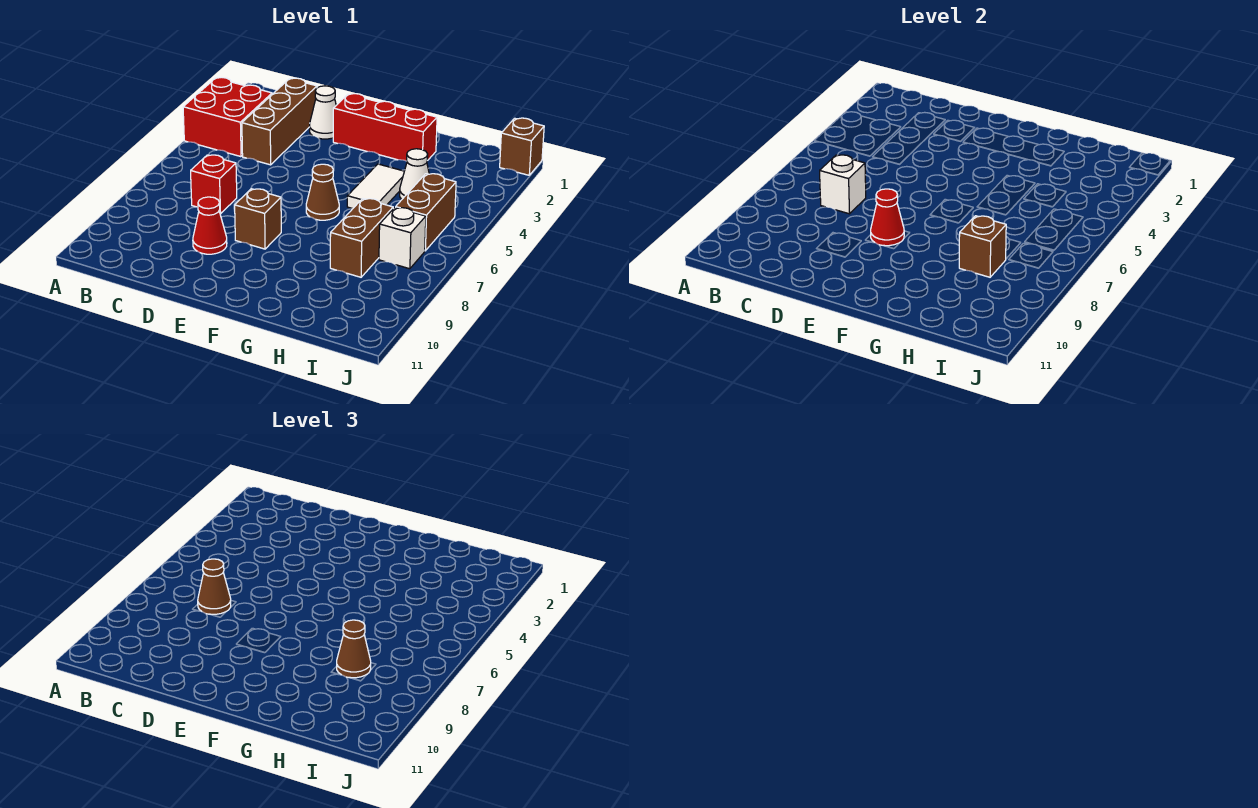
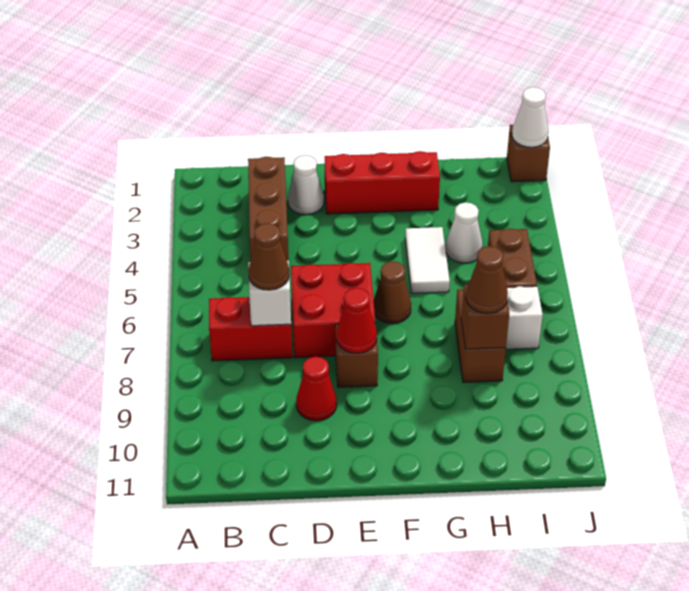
red brick A3:B4 level 1 -> red brick D6:E7 level 1
red brick C7 level 1 -> red brick B7:C7 level 1
none -> white cone J1 level 2

